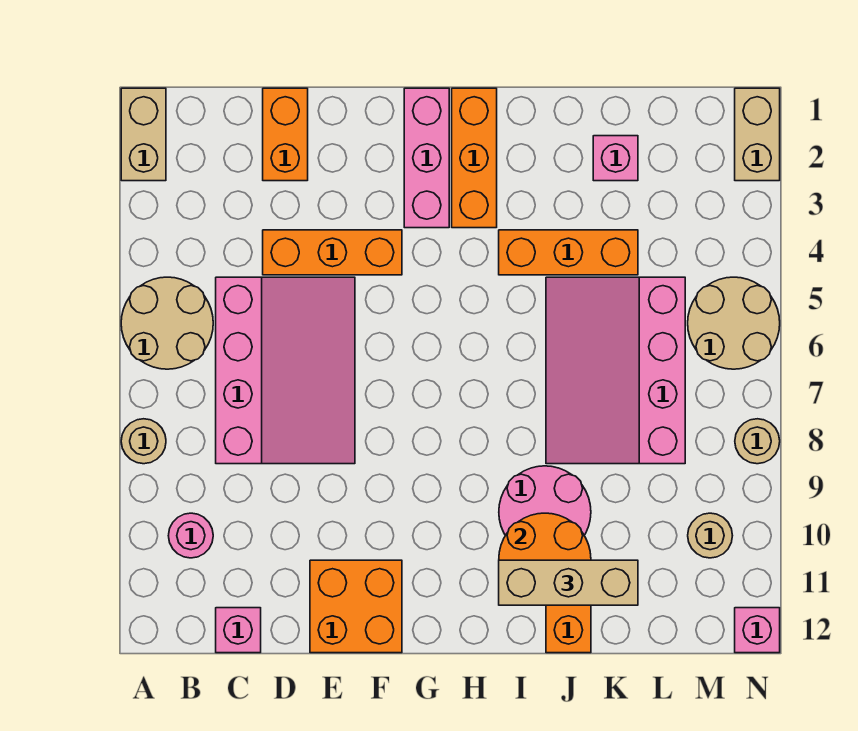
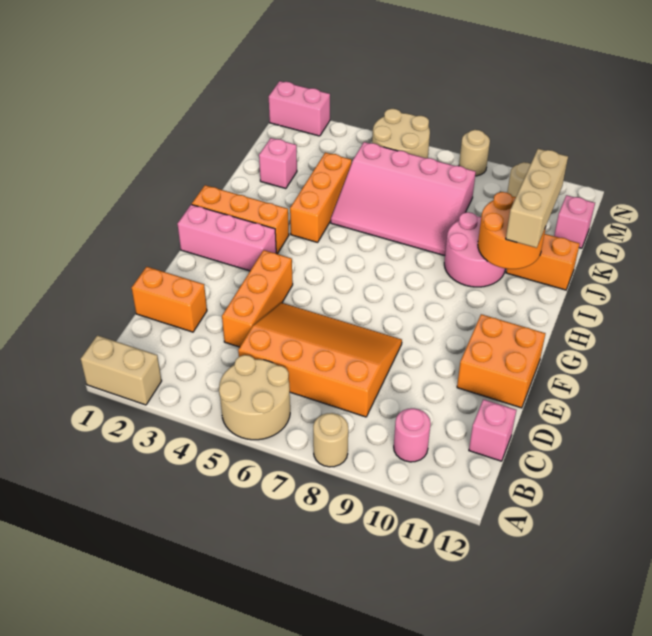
pink slope C5:E8 level 1 top C -> orange slope C5:E8 level 1 top C
tan brick N1:N2 level 1 -> pink brick N1:N2 level 1
pink brick N12 level 1 -> pink brick L12 level 1

